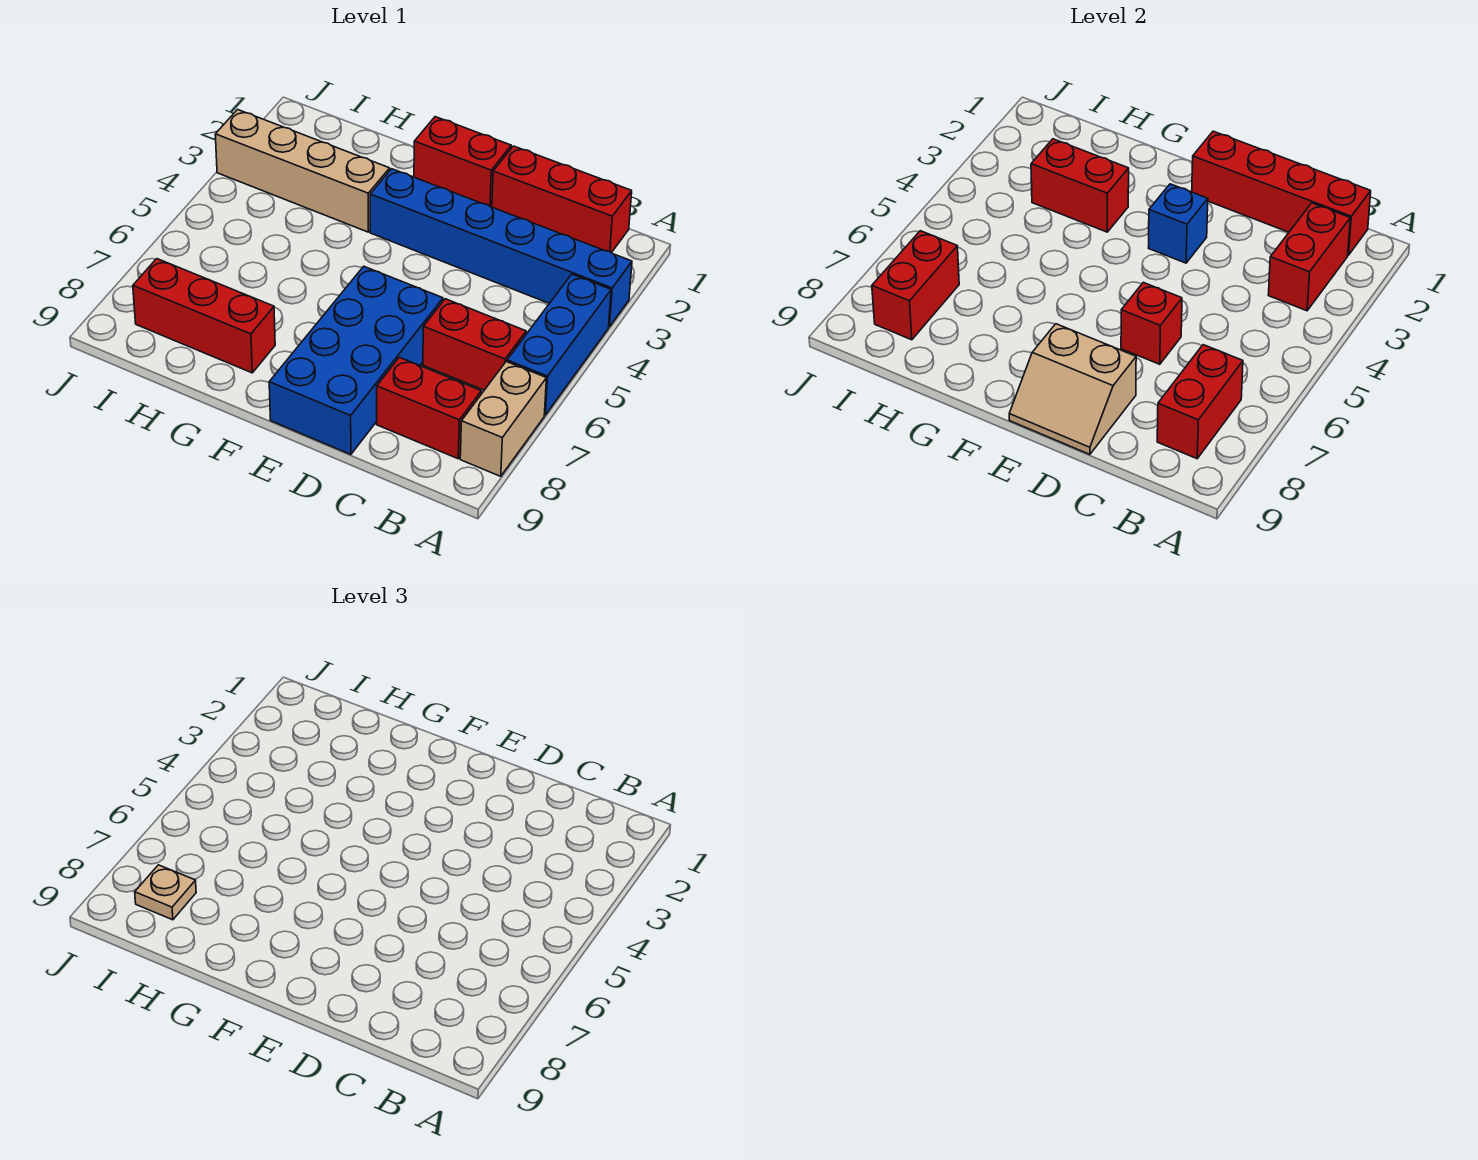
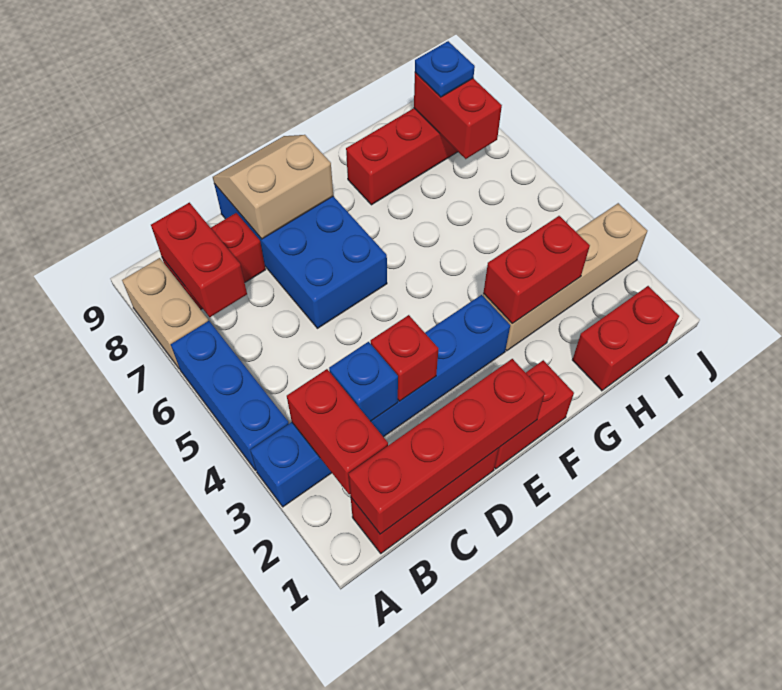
red brick B6:C6 level 1 -> red brick H1:I1 level 1
red brick D6 level 2 -> red brick D3 level 2
blue brick E3 level 2 -> blue brick C3 level 2
tan plate I8 level 3 -> blue plate I8 level 3

